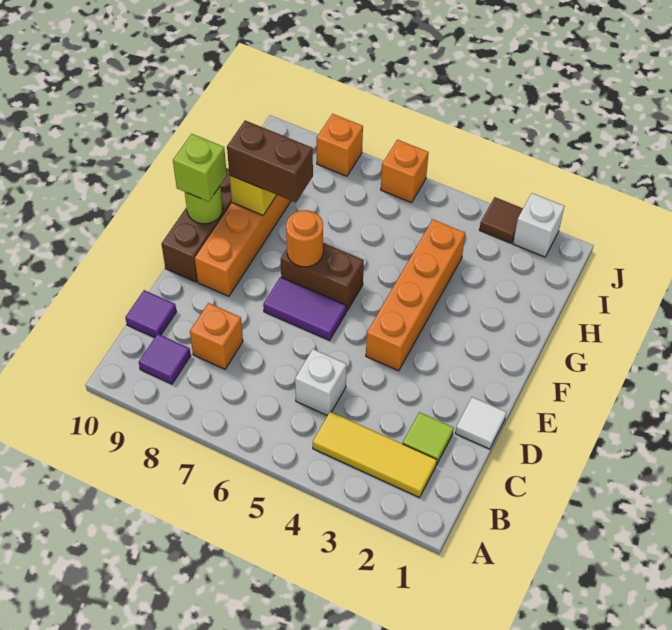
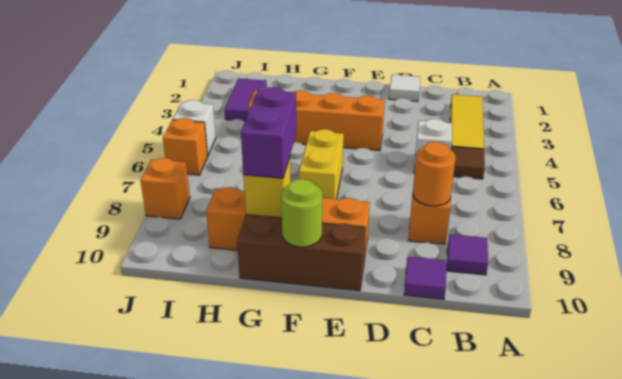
lime tile C2 level 1 -> none
purple tile E6:E7 level 1 -> purple tile I2:I3 level 1
brown brick F6:F7 level 1 -> yellow brick F6:F7 level 1
orange round brick F7 level 2 -> orange round brick C8 level 2
lime brick F10 level 3 -> none
brown brick G8:G9 level 3 -> purple brick G8:G9 level 3
white brick J2 level 1 -> white brick J5 level 1
brown tile J3 level 1 -> brown tile B5 level 1

